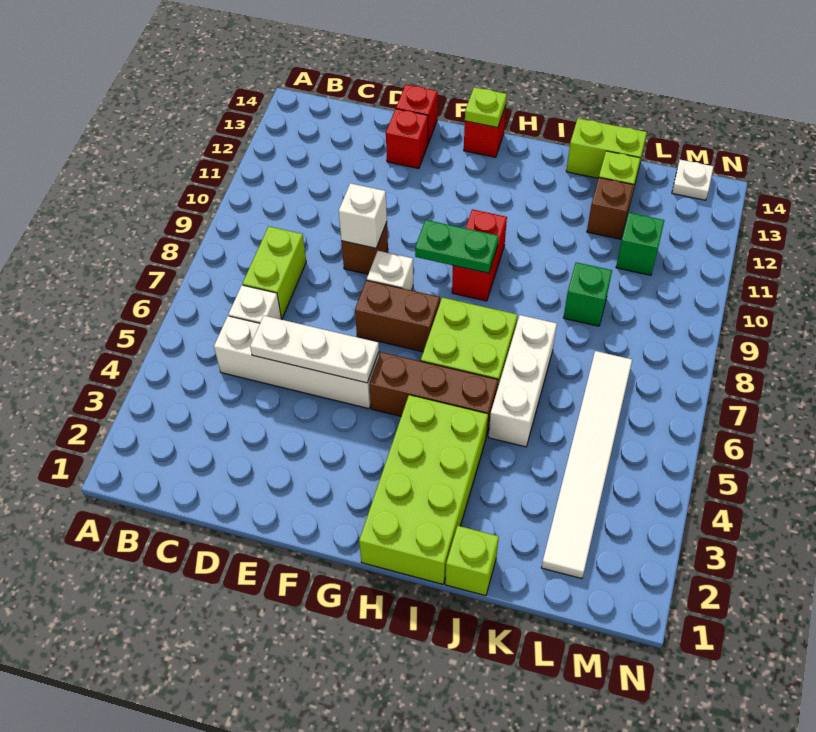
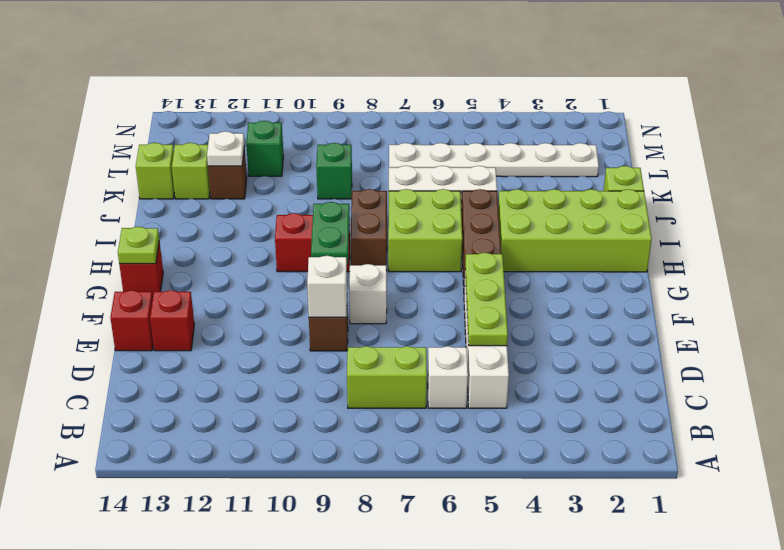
white plate D5:F5 level 2 -> lime plate D5:F5 level 2
brown brick F7:G7 level 1 -> brown brick H8:I8 level 1
lime brick J14:K14 level 1 -> lime brick K14 level 1
white tile L2:L7 level 1 -> white plate L2:L7 level 1
white plate M14 level 1 -> white plate K12 level 2

